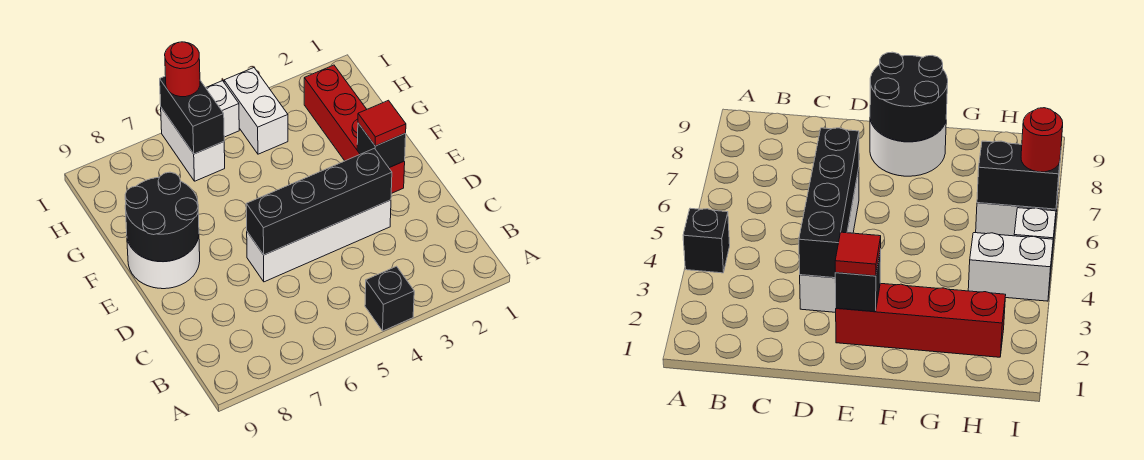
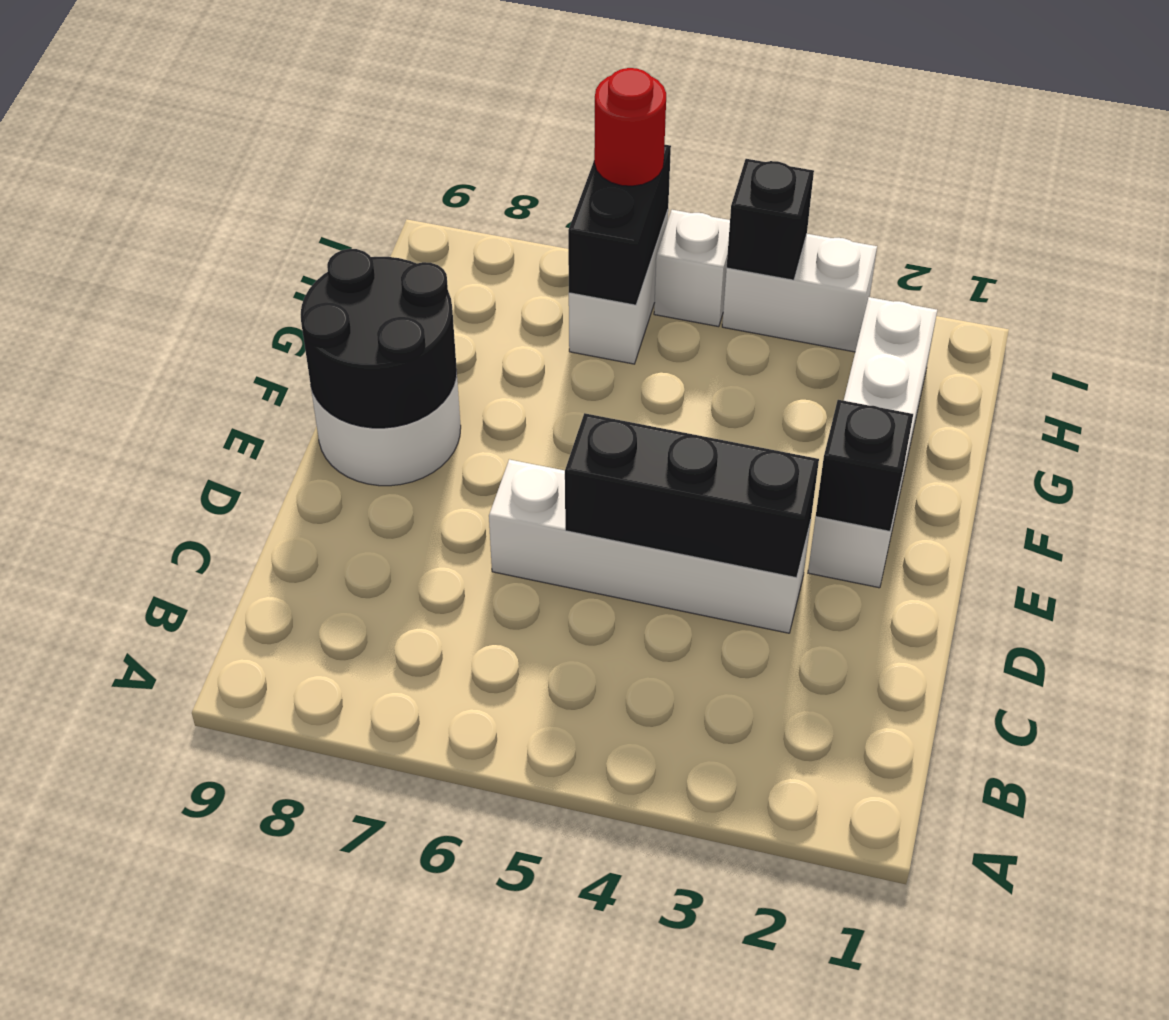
black brick A4 level 1 -> black brick I4 level 2
black brick D3:D6 level 2 -> black brick D3:D5 level 2
red brick E2:H2 level 1 -> white brick E2:H2 level 1
red tile E2 level 3 -> none
white brick H4:I4 level 1 -> white brick I3:I4 level 1

